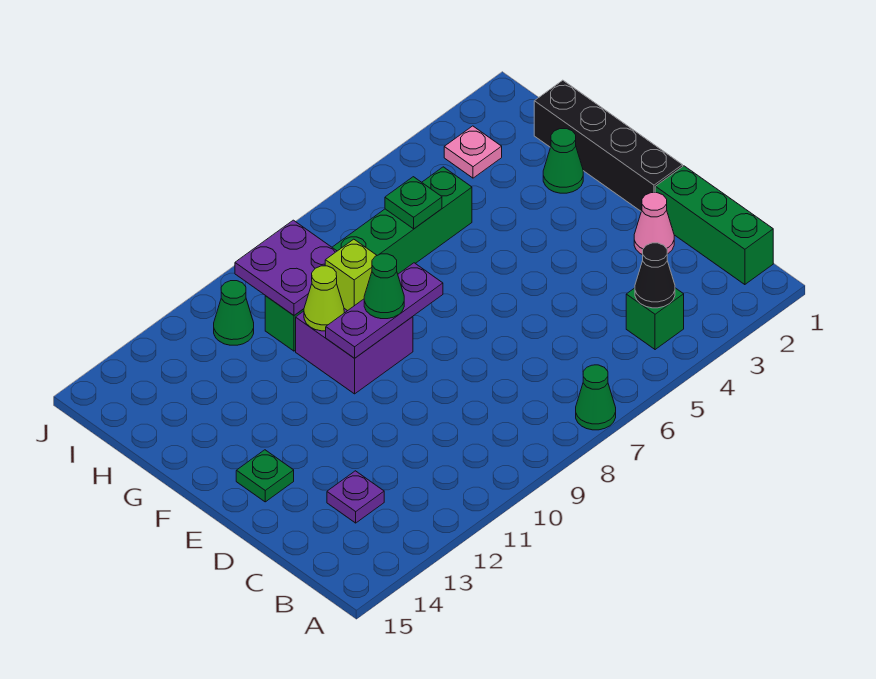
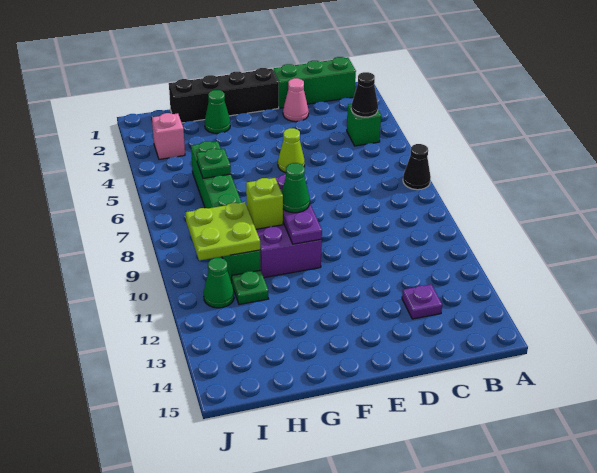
green cone A7 level 1 -> black cone A7 level 1
green plate E14 level 1 -> green plate H11 level 1
lime cone G10 level 2 -> lime cone E5 level 1
purple plate H9:I10 level 2 -> lime plate H9:I10 level 2
pink plate I3 level 1 -> pink brick I3 level 1

